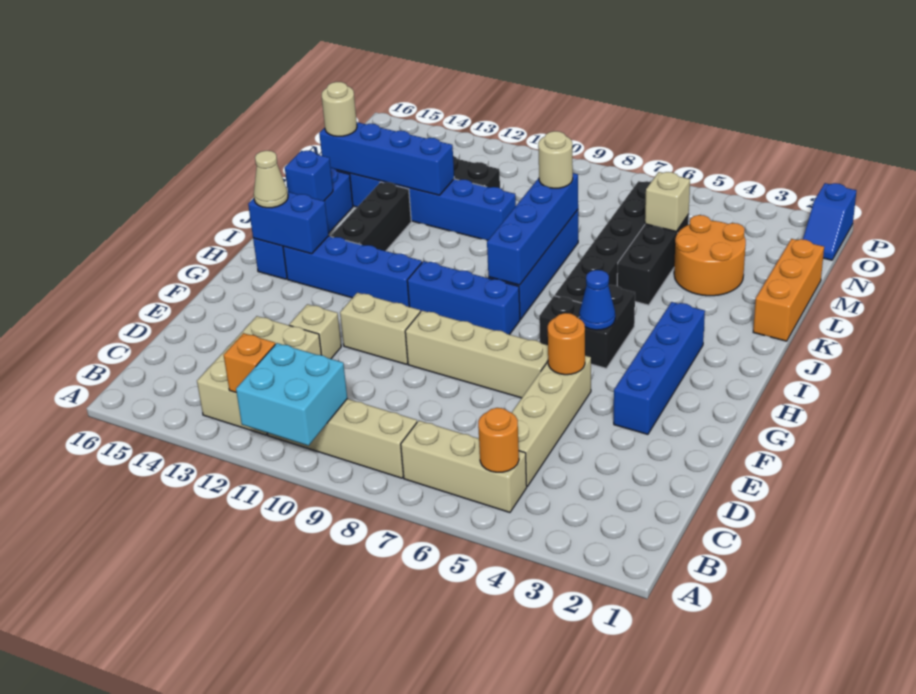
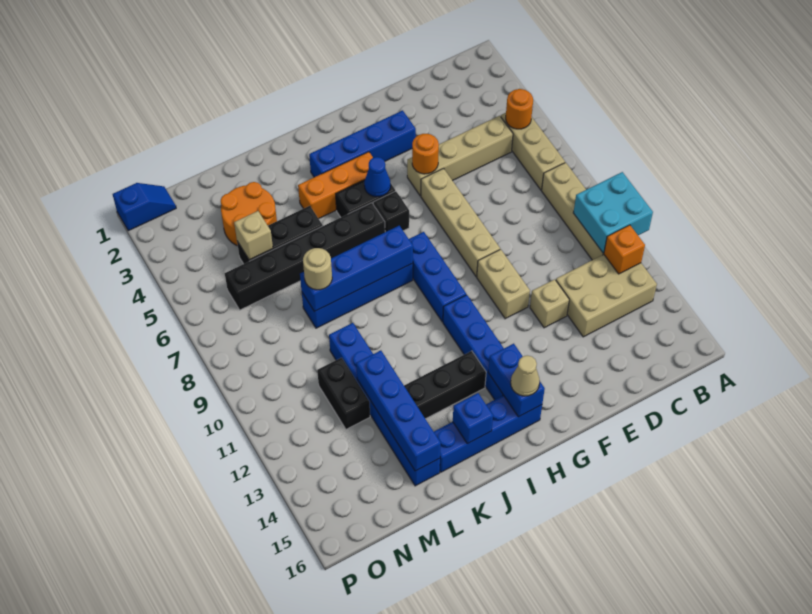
orange brick K1:M1 level 1 -> orange brick H4:J4 level 1
tan round brick L15 level 3 -> none

